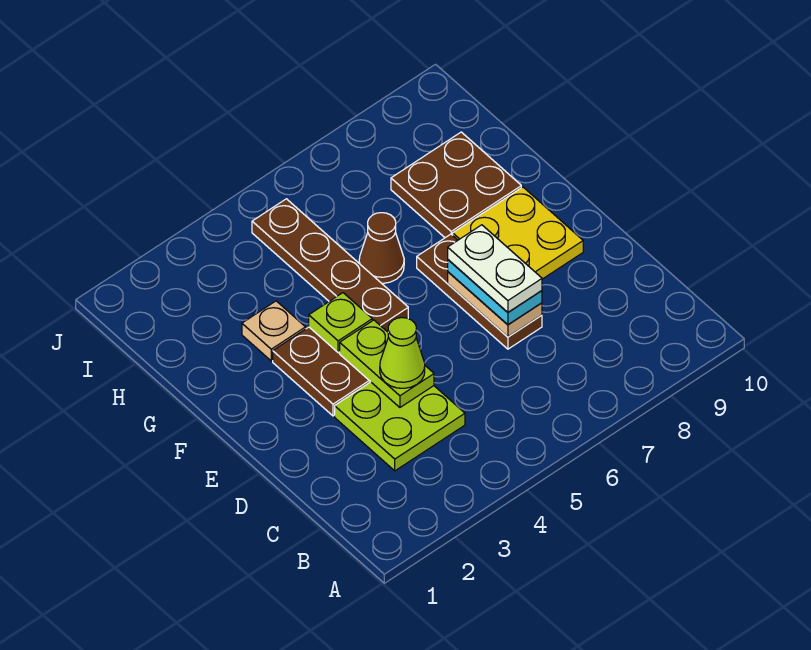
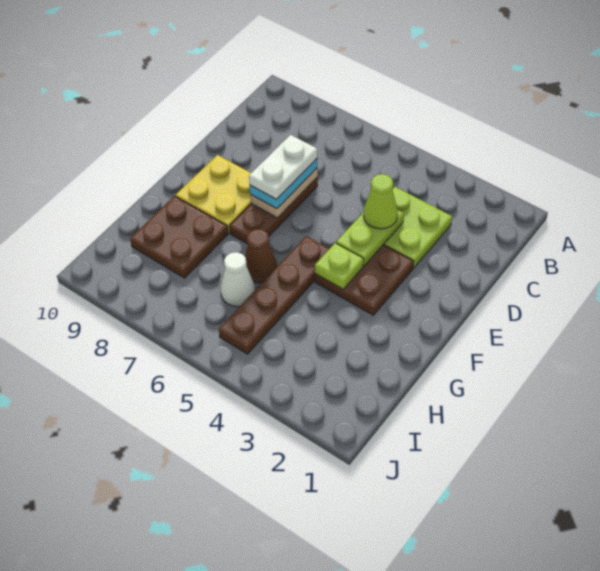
tan plate G3 level 1 -> none
none -> white cone H6 level 1

